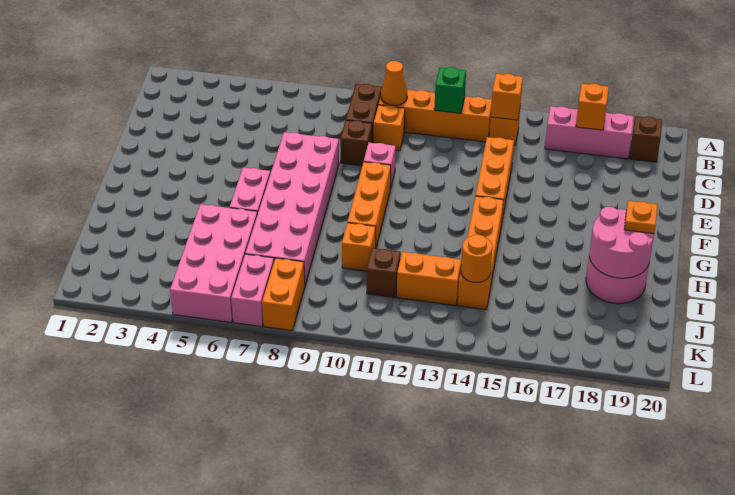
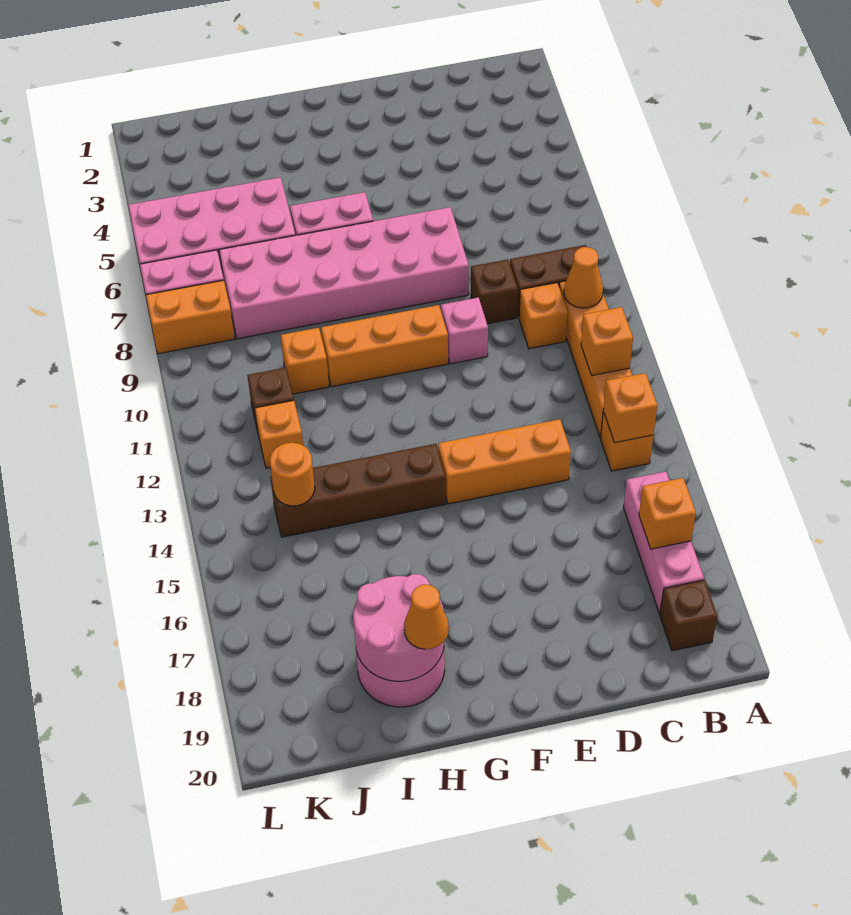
green brick B12 level 2 -> orange brick B12 level 2
orange brick G14:J14 level 1 -> brown brick G14:J14 level 1
orange plate H19 level 3 -> orange cone H19 level 3
orange brick J12:J13 level 1 -> orange brick J12 level 1

